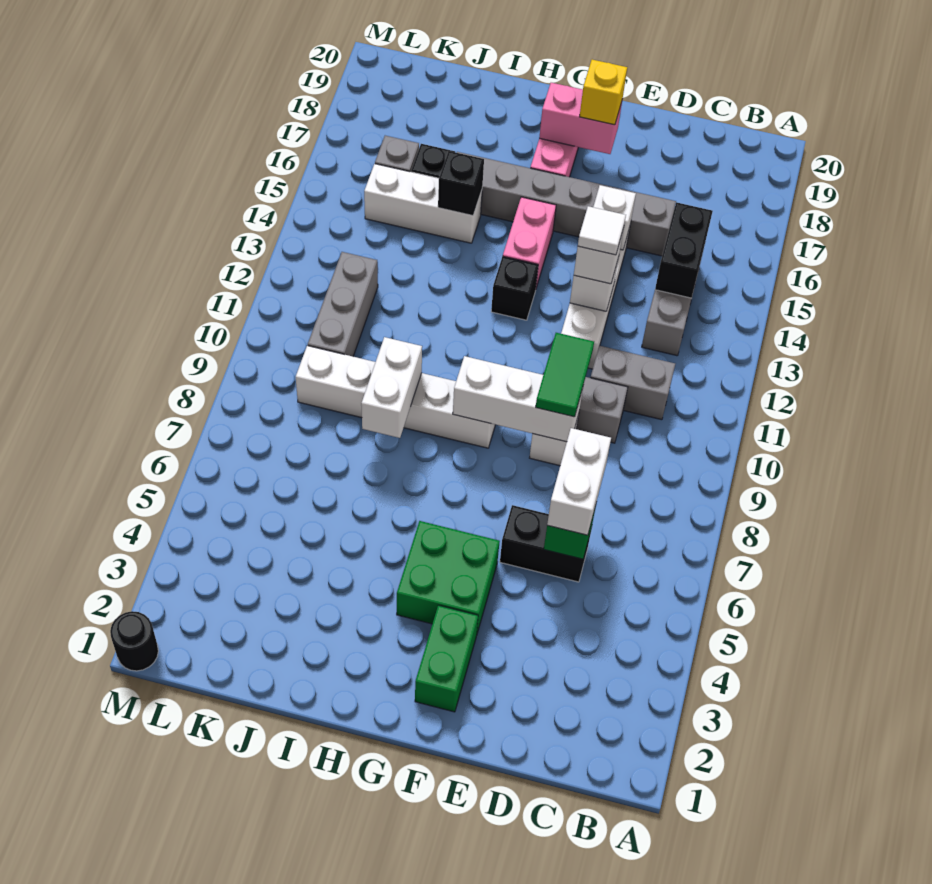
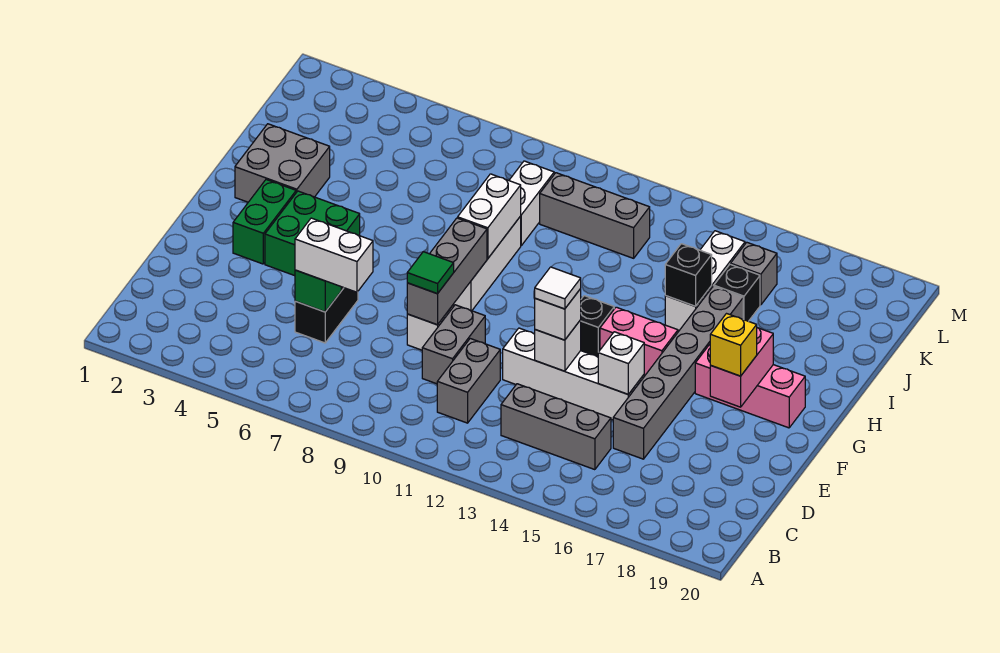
black brick C14:C15 level 2 -> none
white brick E9:G9 level 2 -> grey brick E9:G9 level 2
green tile E9:E10 level 3 -> green tile E9 level 3
green brick F2:F3 level 1 -> green brick F3:G3 level 1
none -> grey brick H2:I3 level 1
white brick I8:I9 level 2 -> white brick H9:I9 level 2
black round brick M1 level 1 -> none

